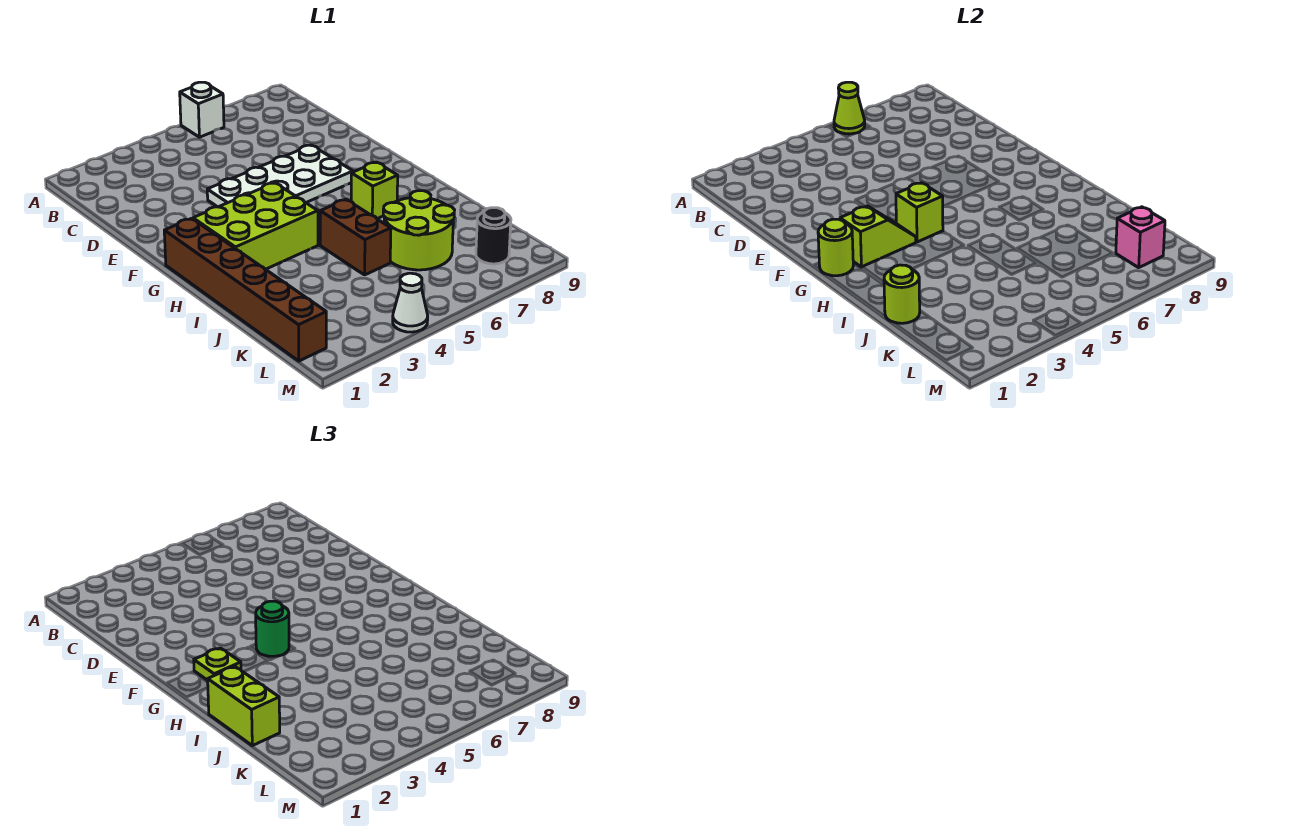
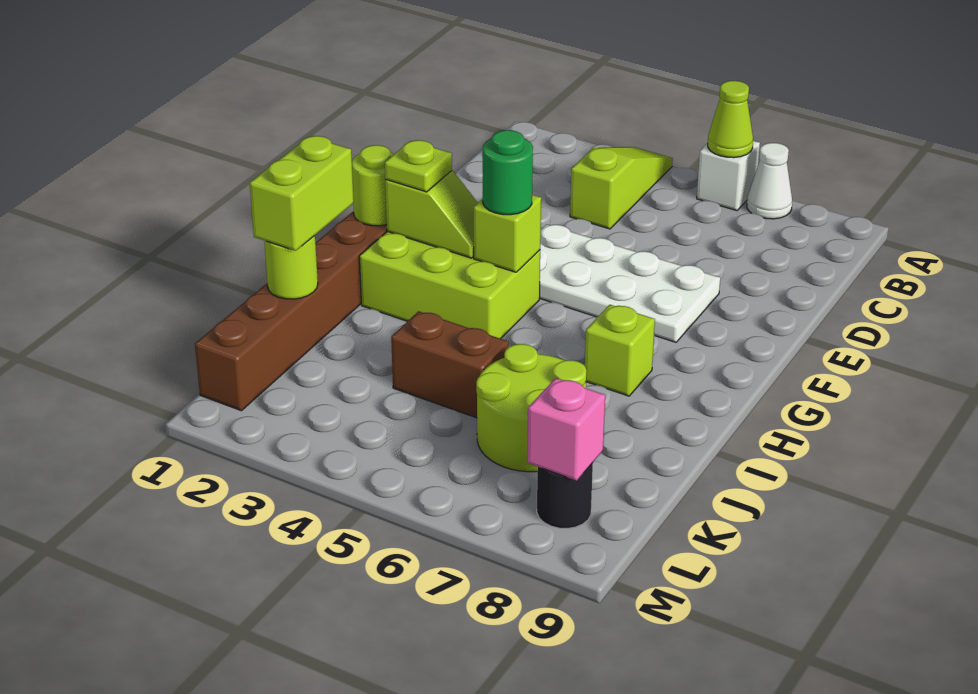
none -> lime slope A4:C4 level 1 top C
brown brick I5:J5 level 1 -> brown brick J4:J5 level 1
white cone M4 level 1 -> white cone A7 level 1

